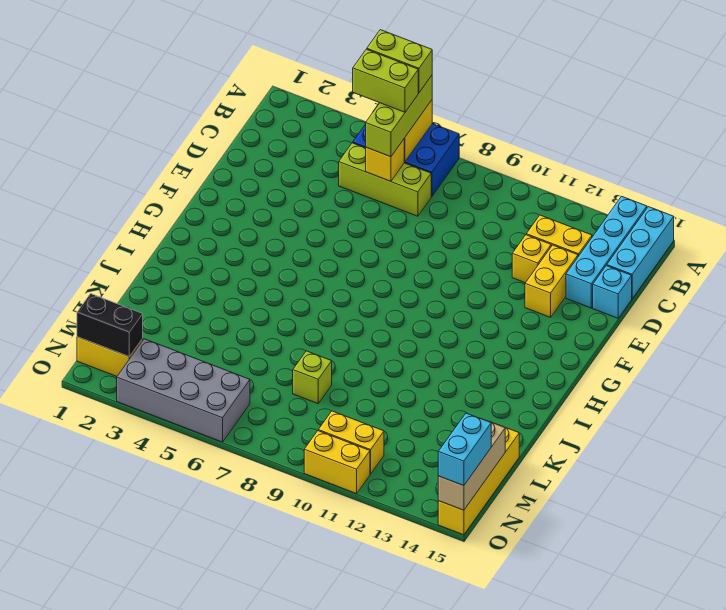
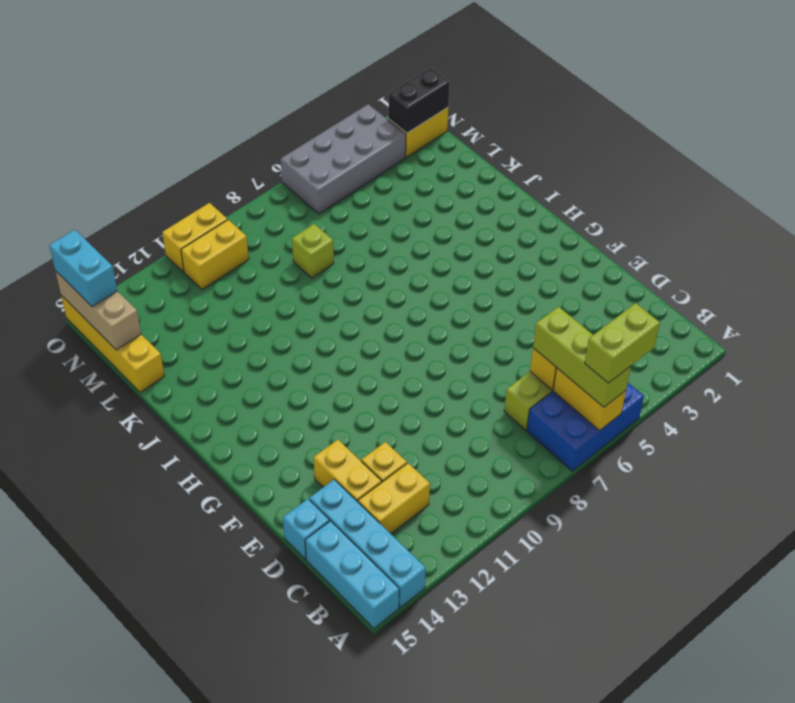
lime brick B5:B6 level 4 -> none

